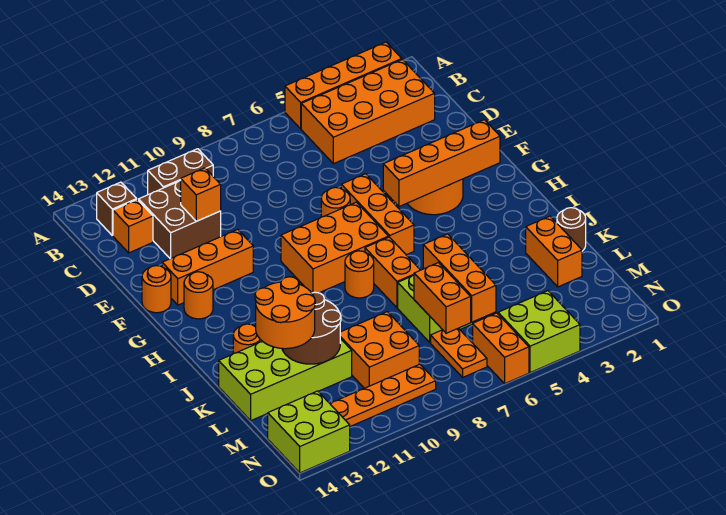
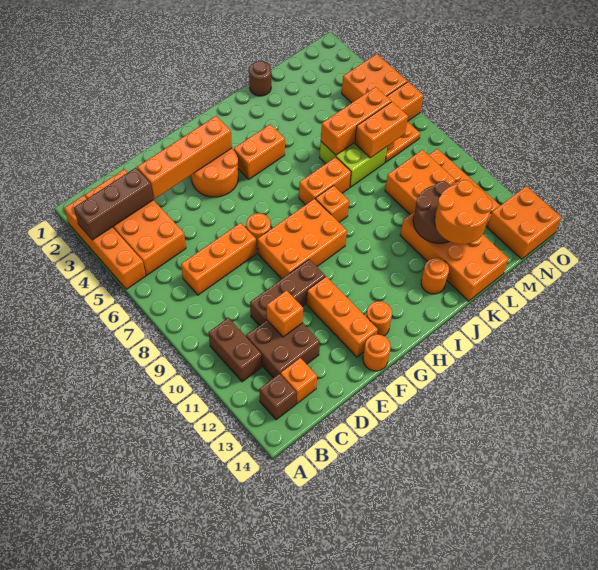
none -> brown brick A3:C3 level 2
none -> brown brick D10:F10 level 1
orange brick F6:H6 level 1 -> orange brick C7:E7 level 1
orange brick G2:G5 level 2 -> orange brick D3:G3 level 2
orange brick G7:H9 level 1 -> orange brick F8:H9 level 1
orange round brick I8 level 1 -> orange brick I8 level 1
orange brick K2:L2 level 1 -> orange brick H4:I4 level 1
lime brick K11:L14 level 1 -> orange brick K11:L14 level 1
lime brick N4:O5 level 1 -> orange brick N4:O5 level 1
lime brick N13:O14 level 1 -> orange brick N13:O14 level 1

